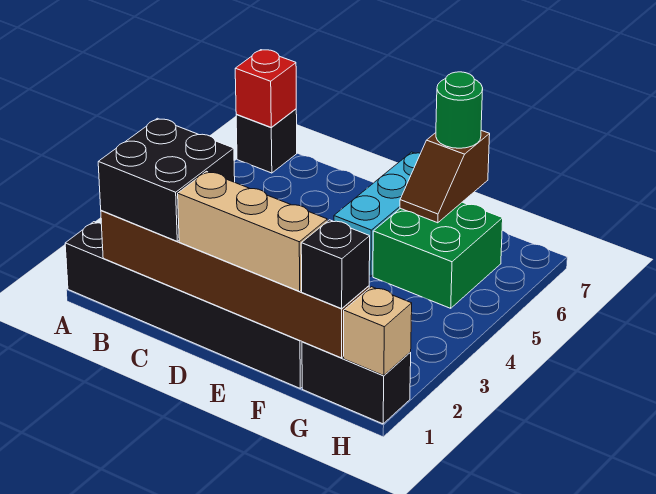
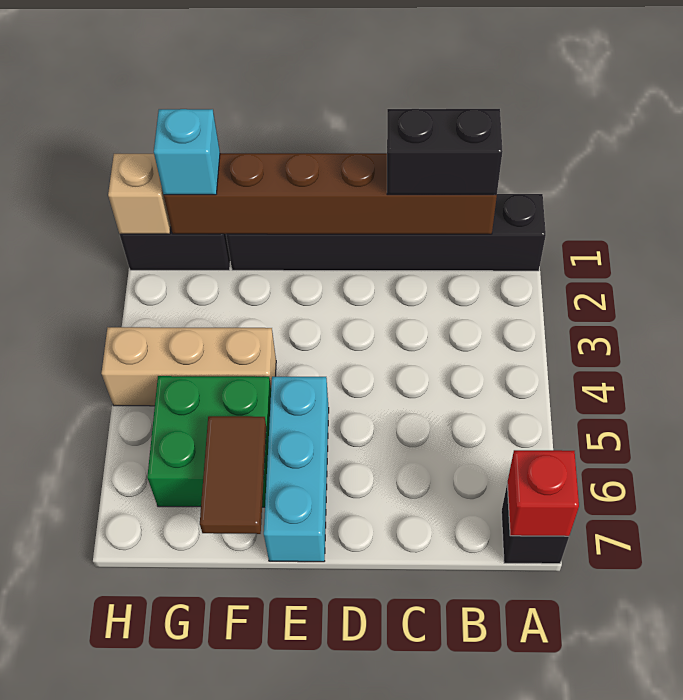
black brick B1:C2 level 3 -> black brick B1:C1 level 3
tan brick D1:F1 level 3 -> tan brick F4:H4 level 1
brown slope F6:F7 level 2 top 7 -> brown tile F6:F7 level 2
green round brick F7 level 3 -> none
black brick G1 level 3 -> cyan brick G1 level 3

